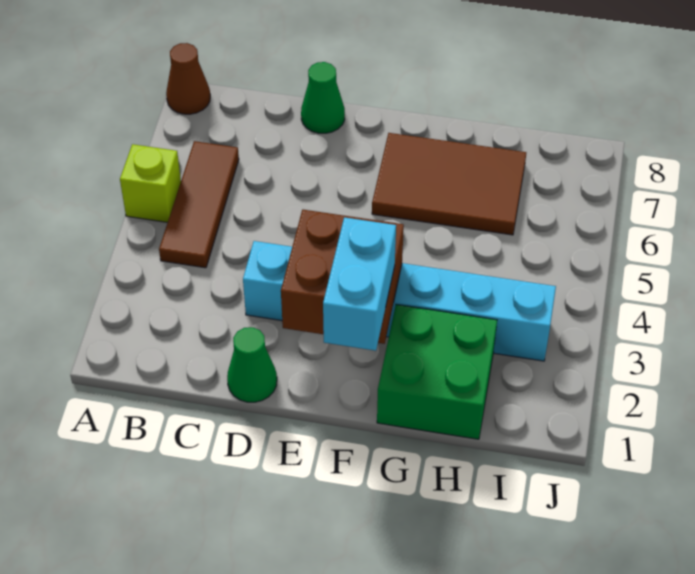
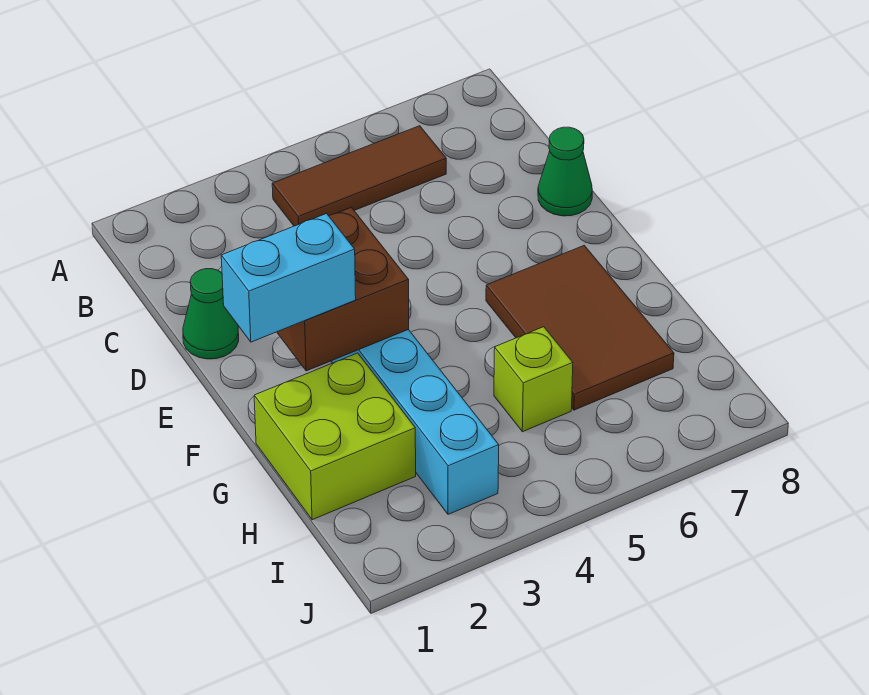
lime brick A5 level 1 -> lime brick H5 level 1
brown cone A8 level 1 -> none
green brick G1:H2 level 1 -> lime brick G1:H2 level 1

